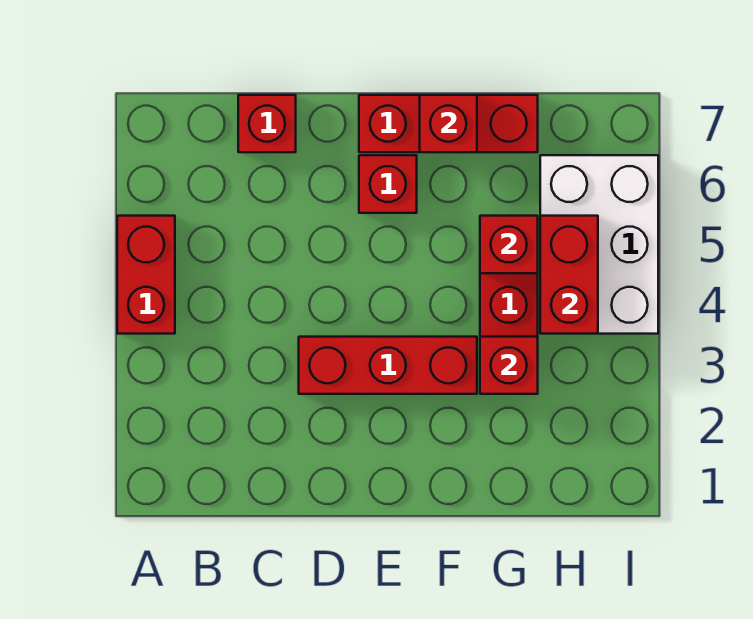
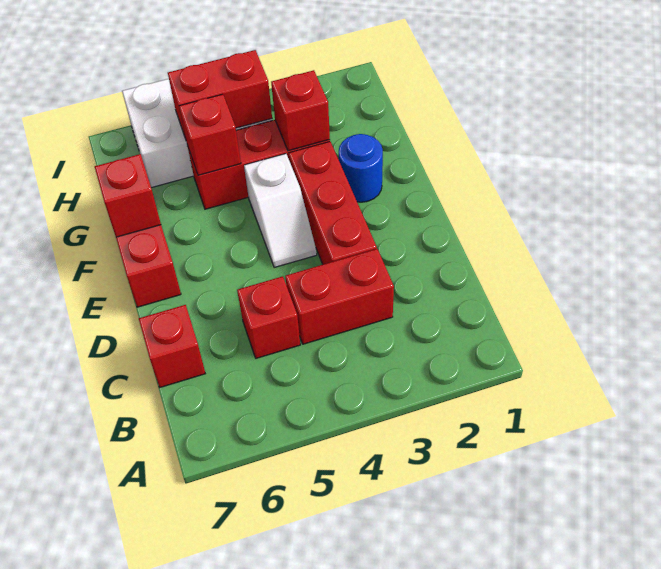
red brick A4:A5 level 1 -> red brick C3:C4 level 1
none -> white slope E4:F4 level 1 top F
red brick E6 level 1 -> red brick C5 level 1
none -> blue round brick F2 level 1

